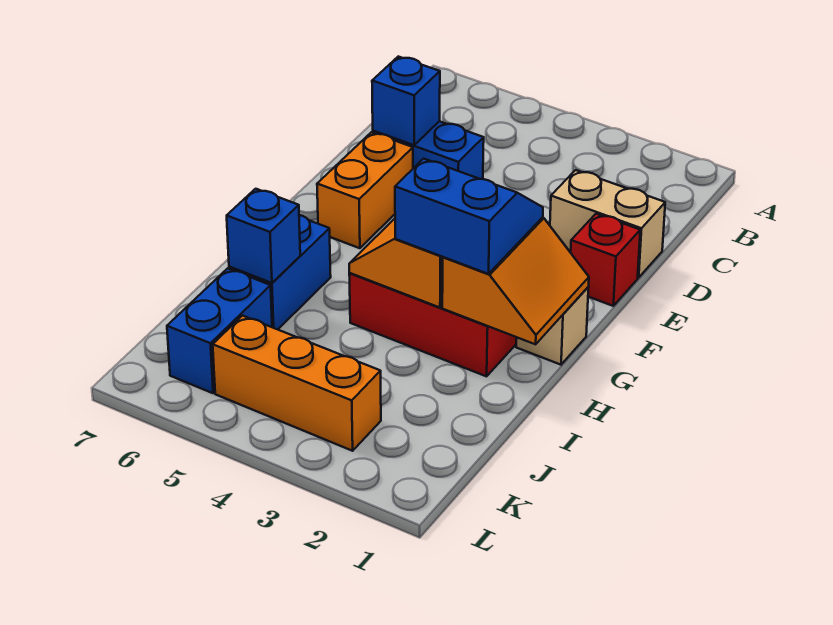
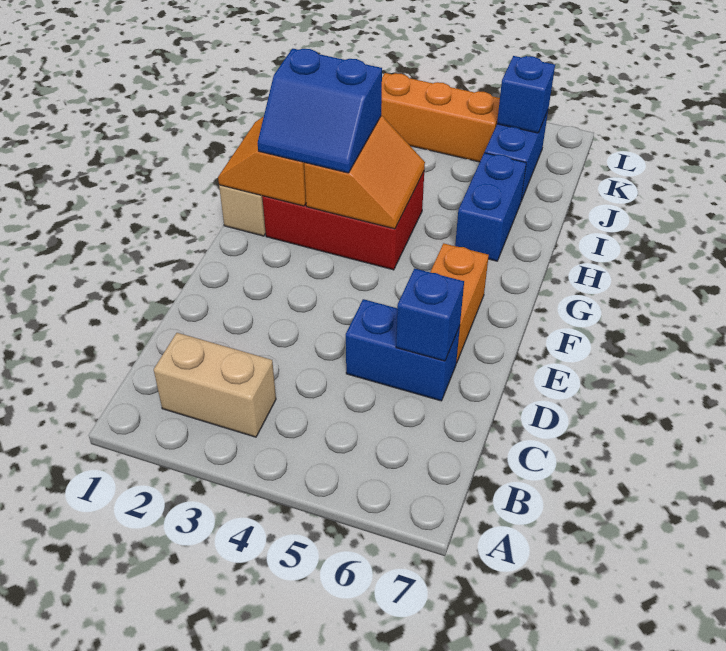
tan brick D1:D2 level 1 -> tan brick B2:B3 level 1
red brick E1 level 1 -> none
blue brick I6 level 2 -> blue brick K6 level 2

